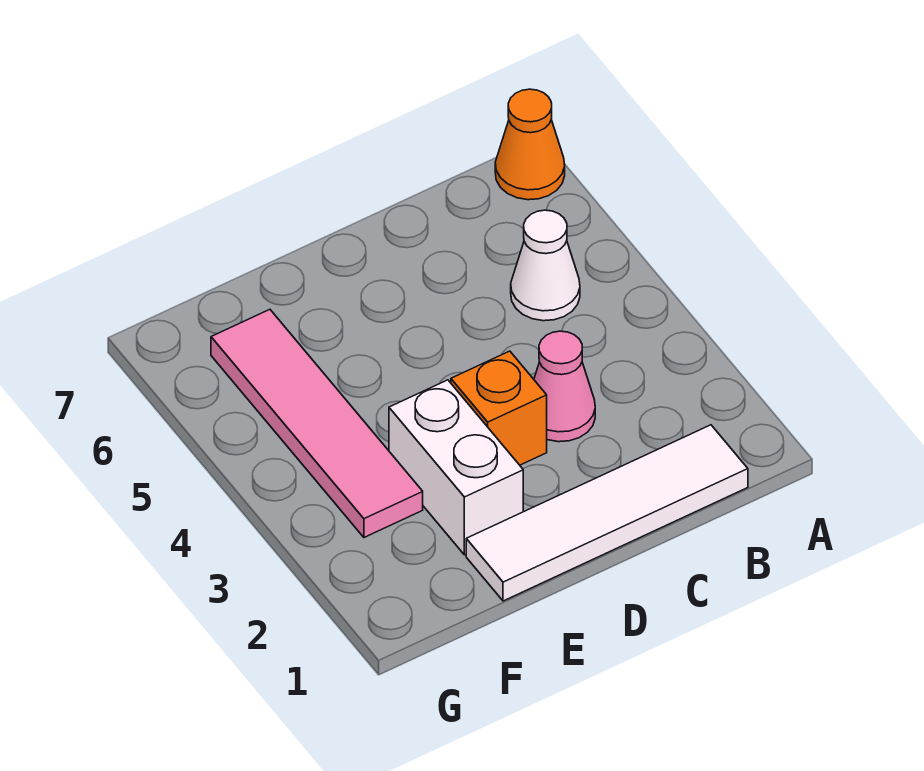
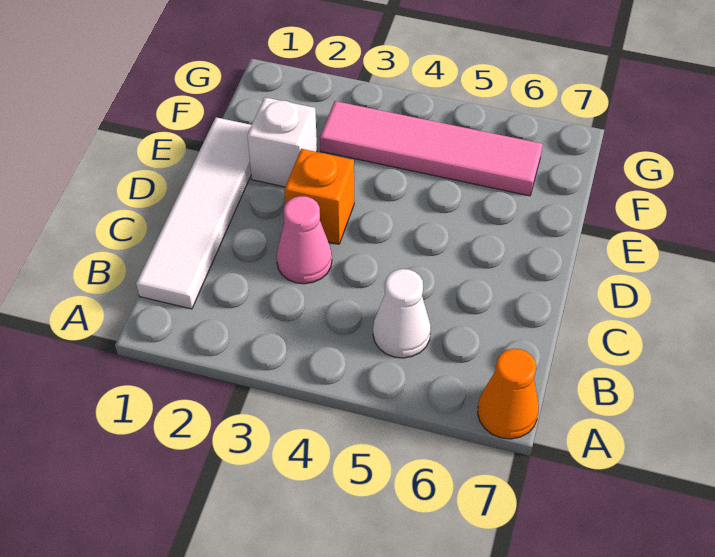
white brick E2:E3 level 1 -> white brick E2 level 1

